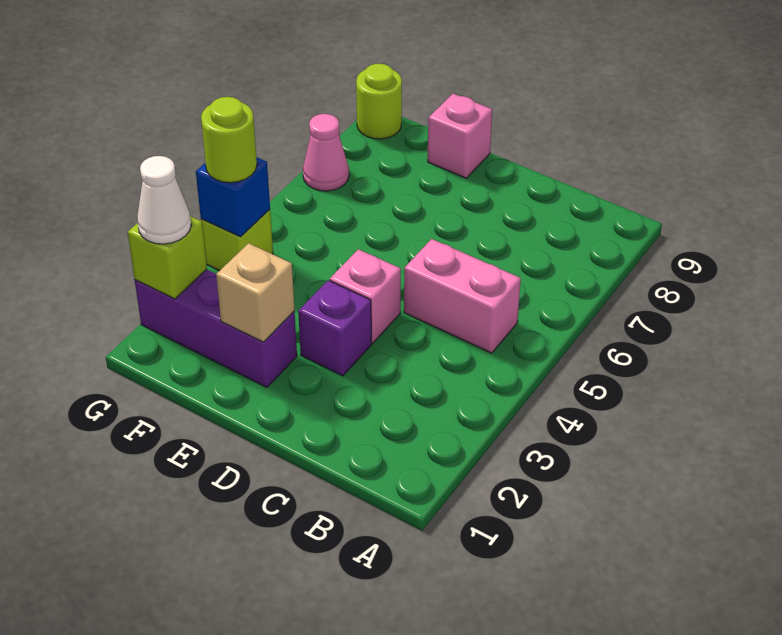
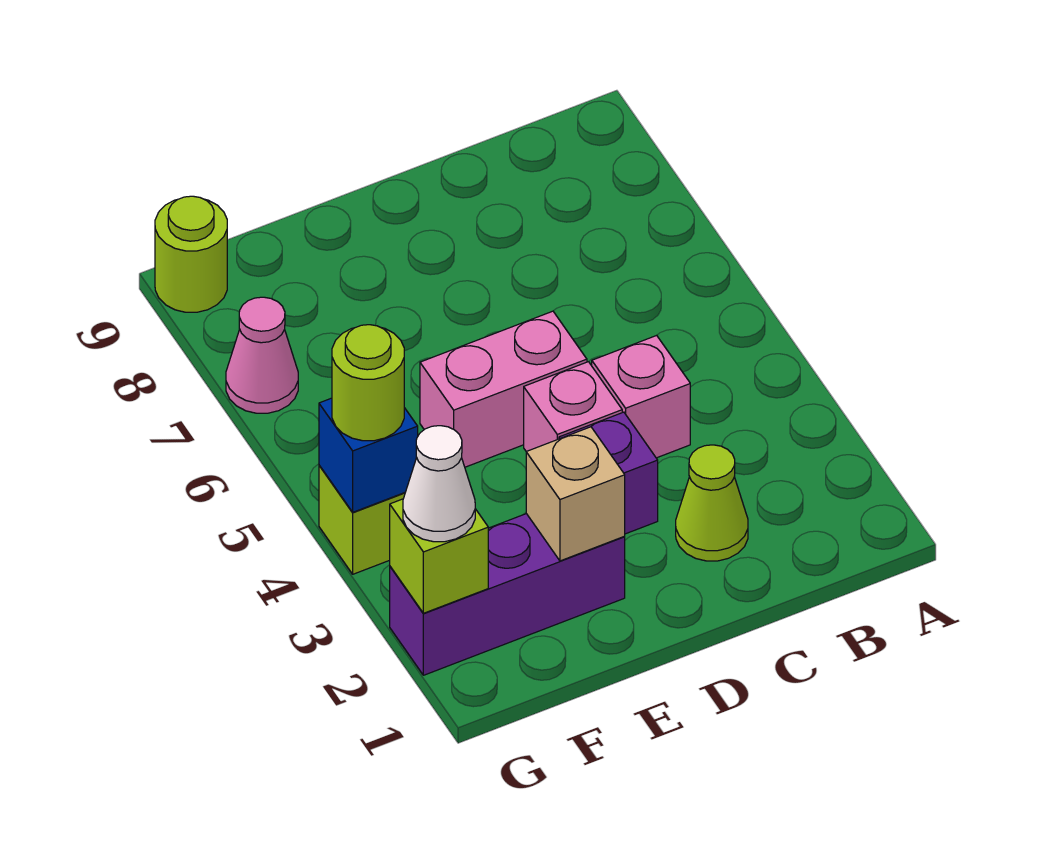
pink brick B5:C5 level 1 -> pink brick D5:E5 level 1
none -> lime cone C2 level 1
pink brick E9 level 1 -> pink brick C4 level 1

